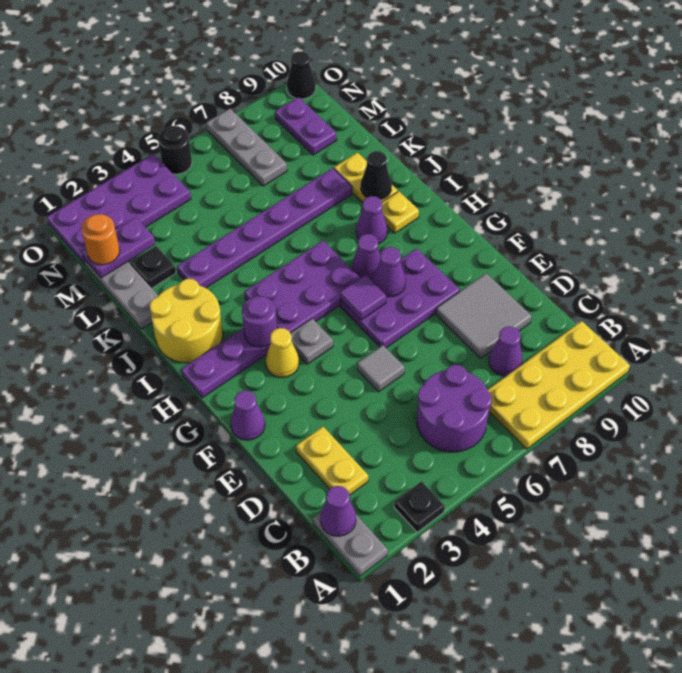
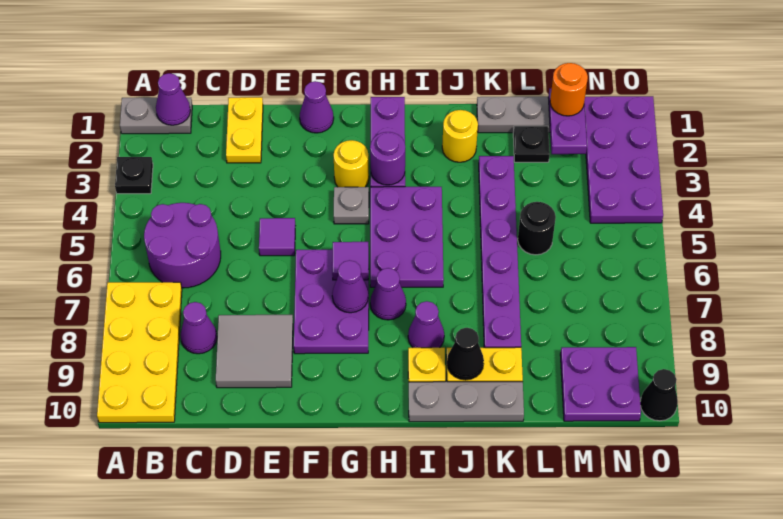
yellow plate C2:D2 level 1 -> yellow plate D1:D2 level 1
grey tile E5 level 1 -> purple tile E5 level 1
yellow cone G3 level 1 -> yellow round brick G3 level 1
yellow round brick I1:J2 level 1 -> yellow round brick J2 level 1
grey plate M7:O7 level 1 -> grey plate I10:K10 level 1
purple plate M9:N9 level 1 -> purple plate M9:N10 level 1
black round brick O5 level 1 -> black round brick L5 level 1

